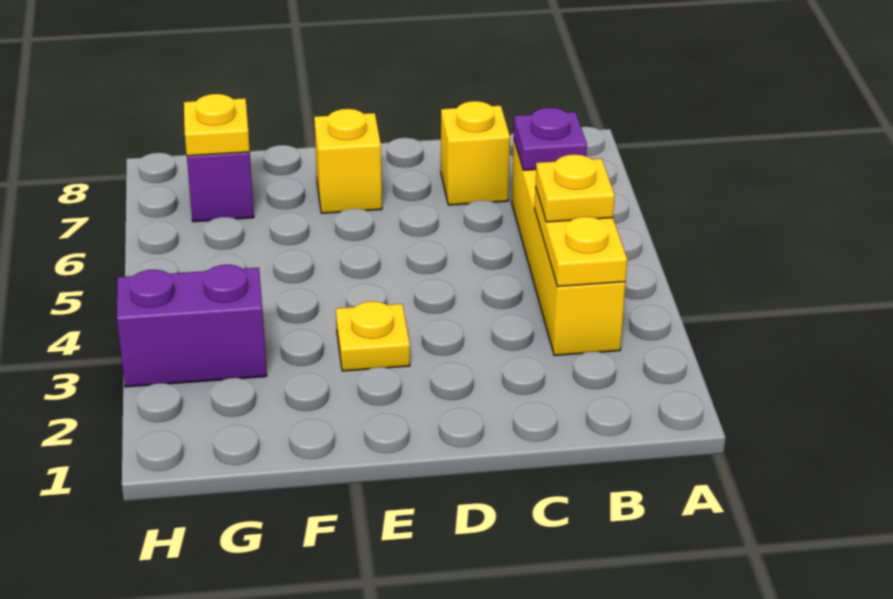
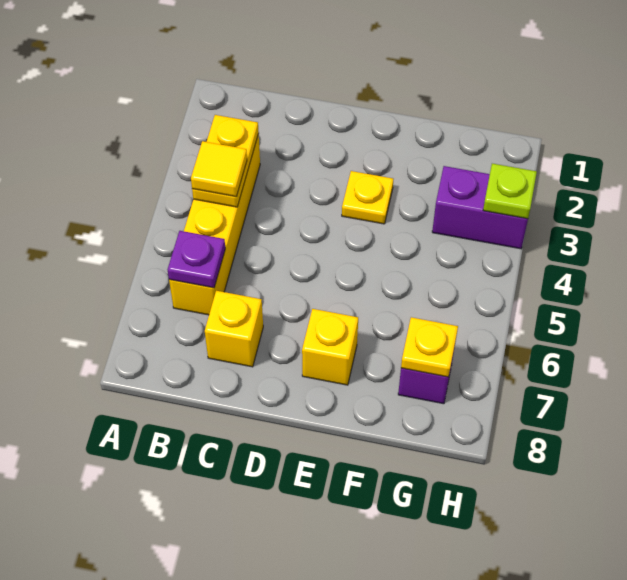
yellow plate B4 level 3 -> yellow tile B4 level 3
none -> lime plate H3 level 2

